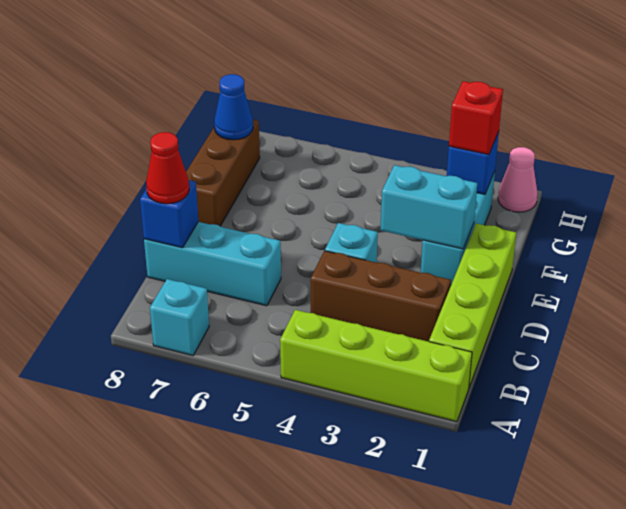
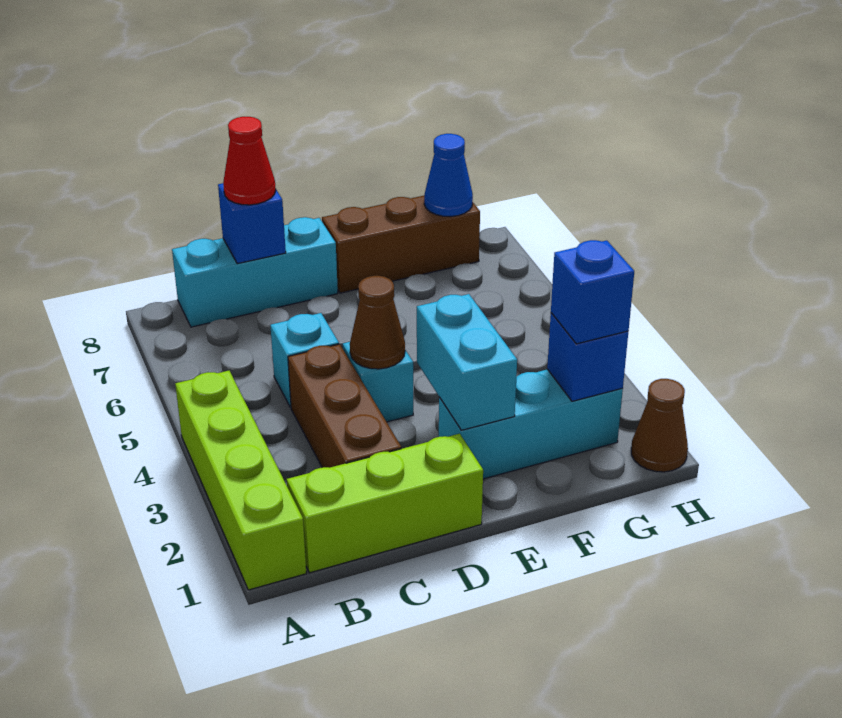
cyan brick A7 level 1 -> cyan brick C5 level 1
lime brick B1:E1 level 1 -> lime brick B1:D1 level 1
cyan brick C6:C8 level 1 -> cyan brick B8:D8 level 1
none -> brown cone D4 level 2
red brick G2 level 3 -> blue brick G2 level 3
pink cone H1 level 1 -> brown cone H1 level 1

